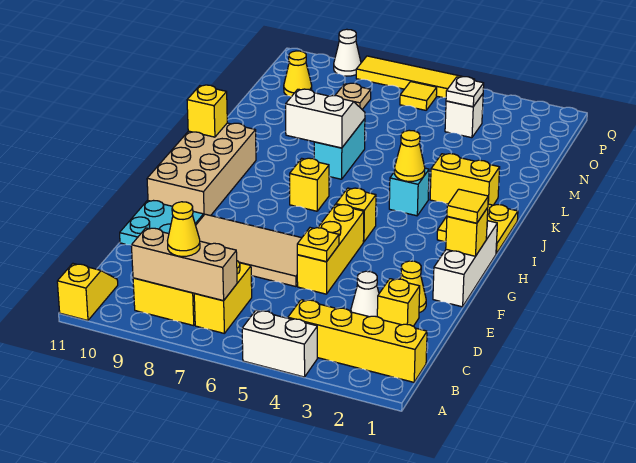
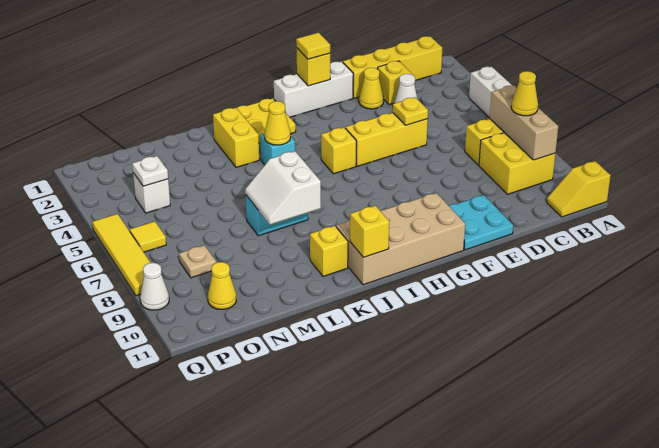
yellow brick B1:B4 level 1 -> yellow brick B1:E1 level 1
tan tile E6:F9 level 1 -> none
yellow brick I7 level 1 -> yellow brick K10 level 1

